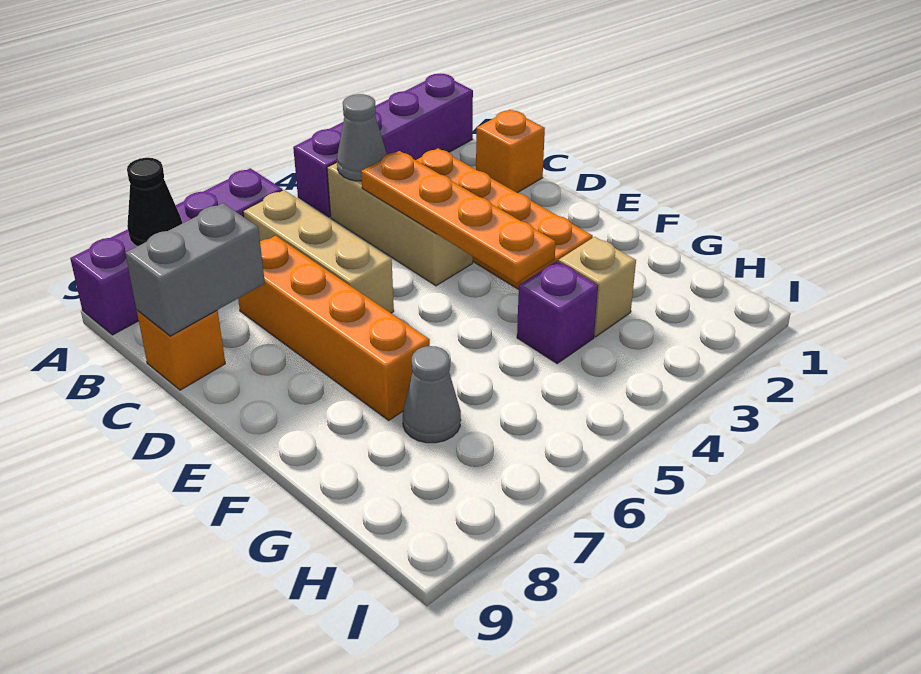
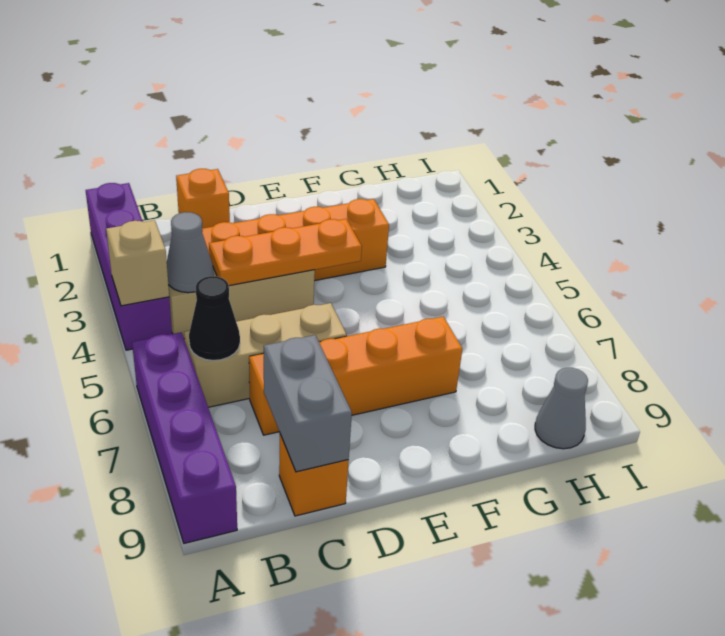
black cone A8 level 2 -> black cone B6 level 2
orange plate C4:F4 level 2 -> orange plate C4:E4 level 2
tan brick G3 level 1 -> tan brick A4 level 2
purple brick G4 level 1 -> none
grey cone G7 level 1 -> grey cone H9 level 1

